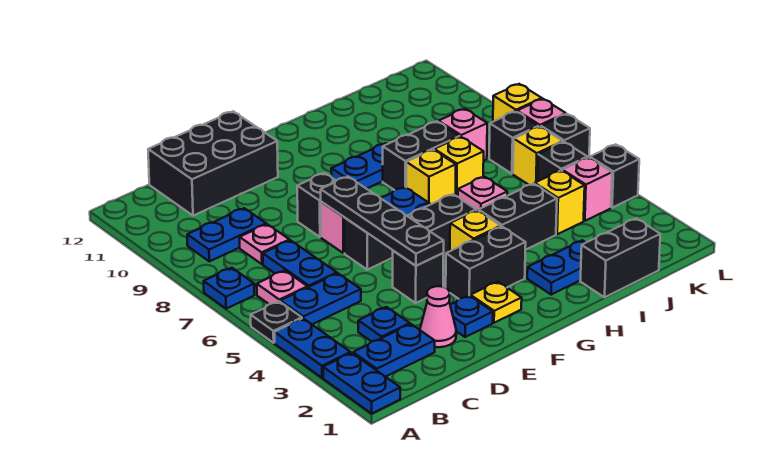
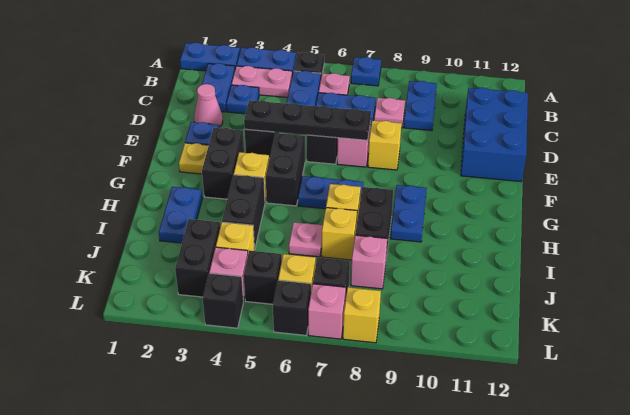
none -> pink plate B3:B4 level 1
black brick C11:E12 level 1 -> blue brick C11:E12 level 1
black brick E8 level 1 -> yellow brick E8 level 1
black brick I1:J1 level 1 -> black brick J3:K3 level 1

